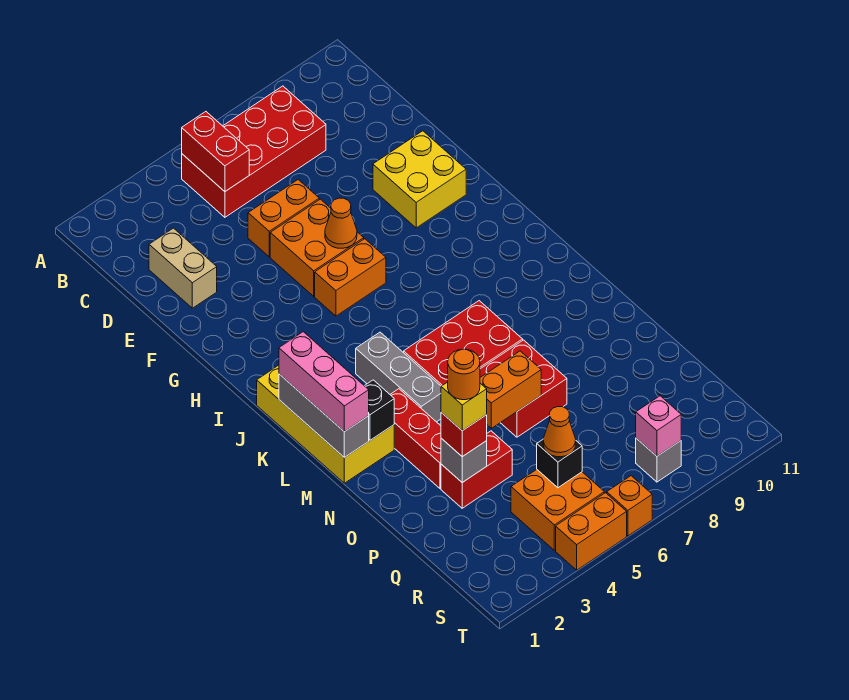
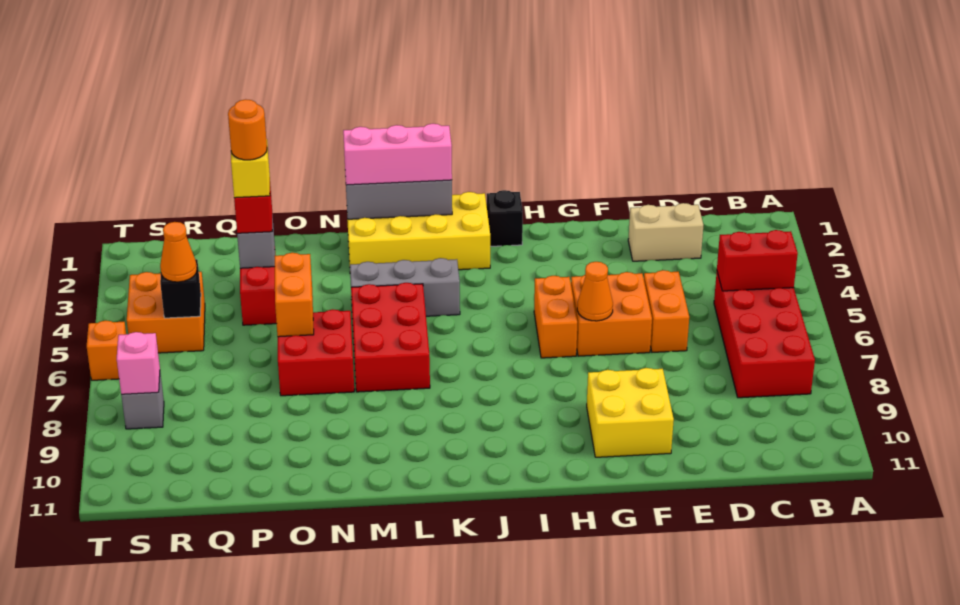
black brick M2 level 2 -> black brick I1 level 1
red brick M3:O3 level 1 -> none
orange brick T4:T5 level 1 -> none

